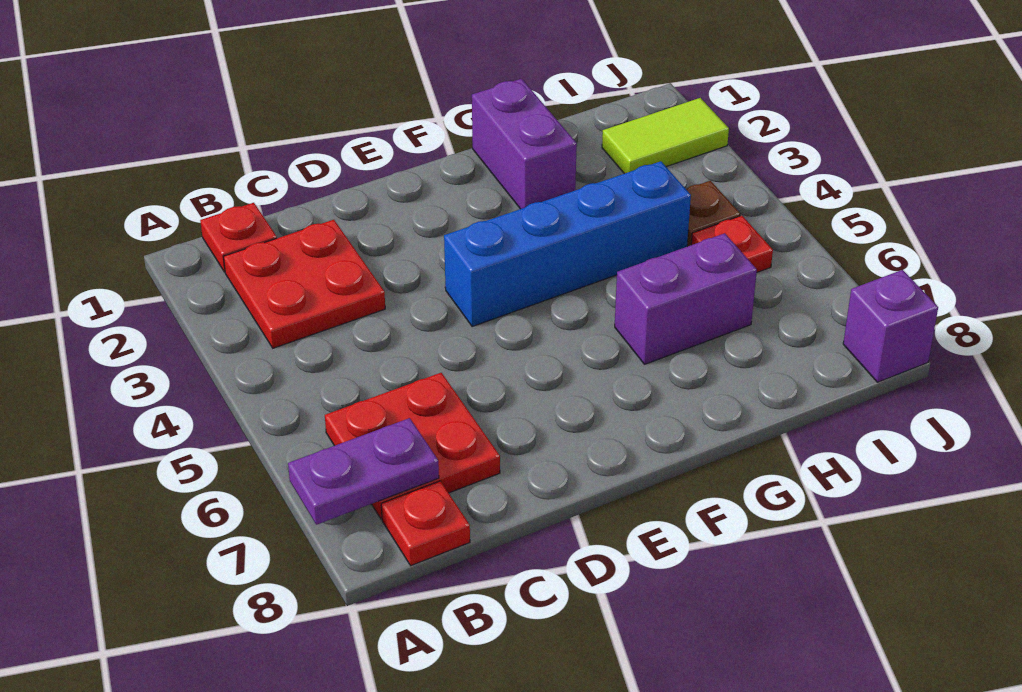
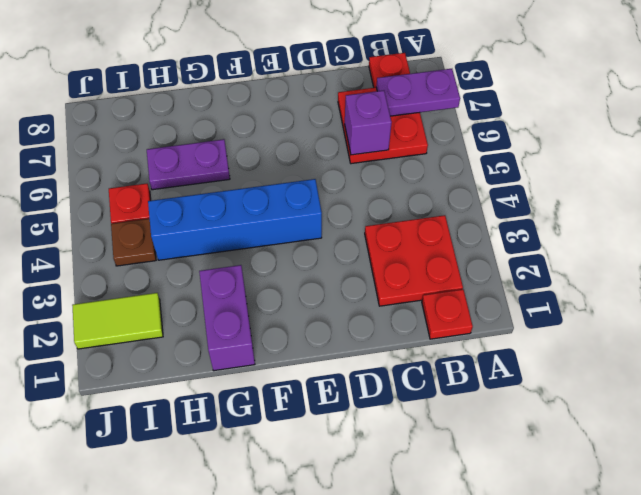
purple brick G6:H6 level 1 -> purple plate G6:H6 level 1
purple brick J8 level 1 -> purple brick C6 level 2

